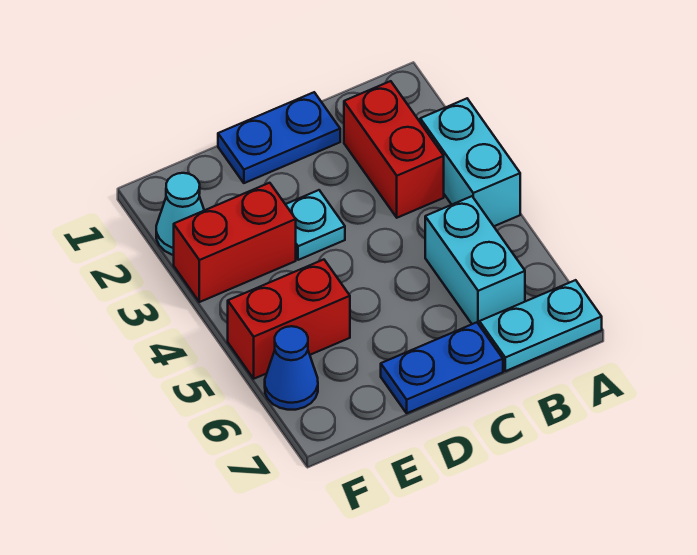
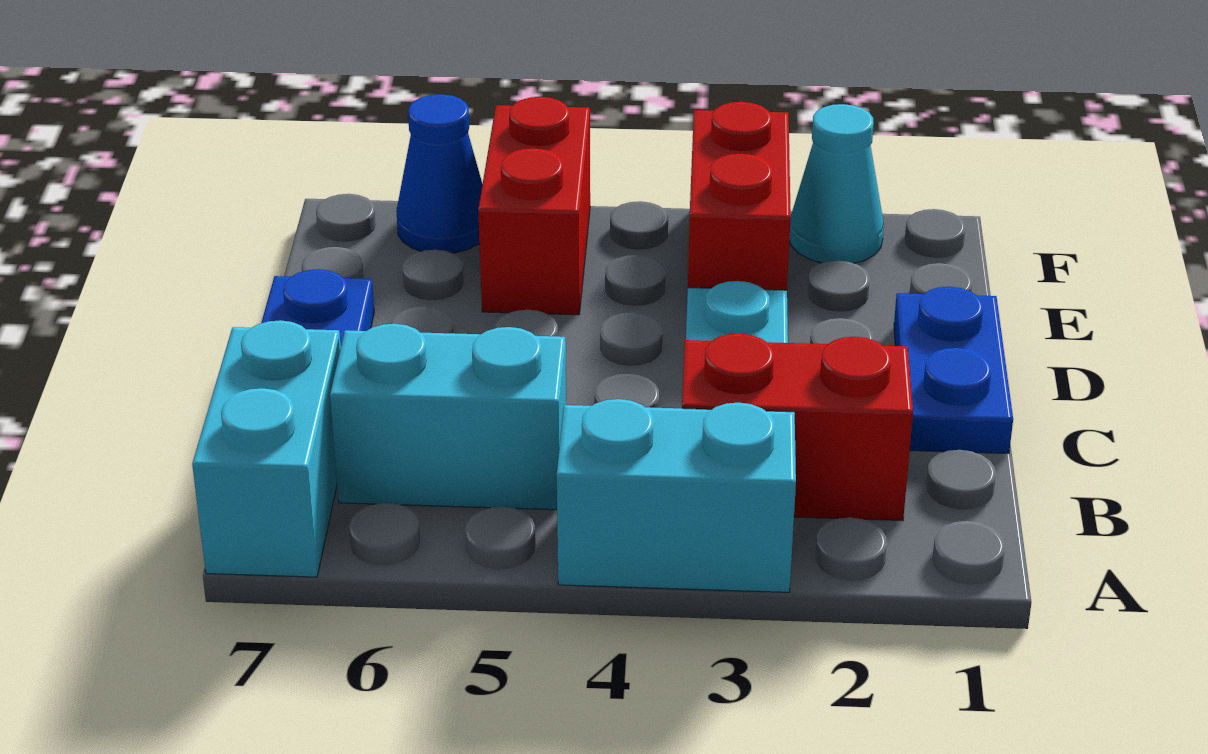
cyan plate A7:B7 level 1 -> cyan brick A7:B7 level 1

